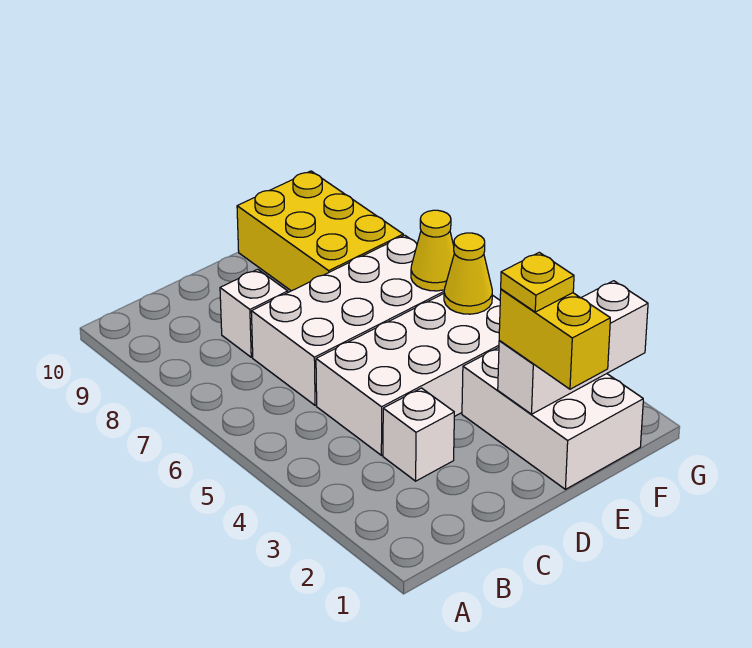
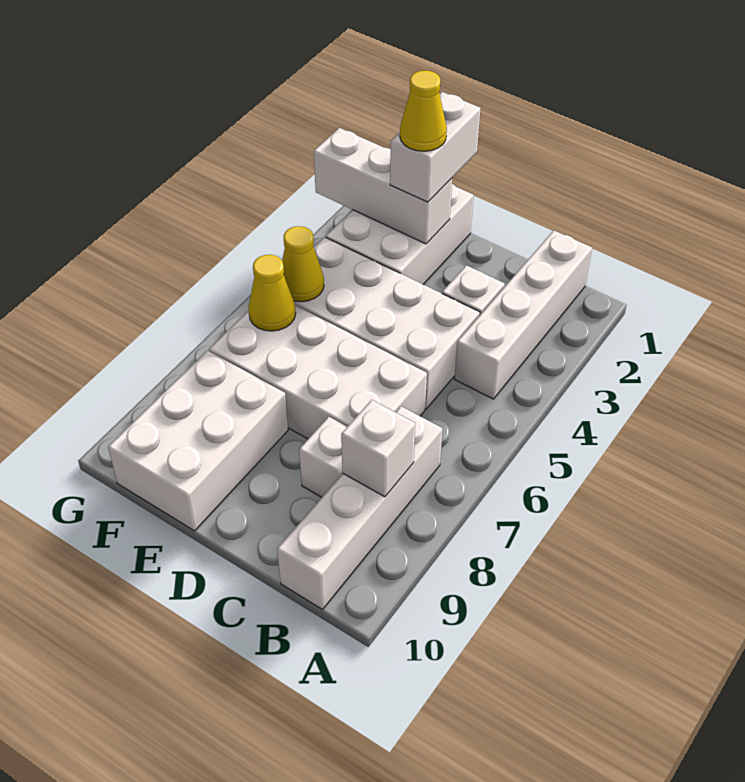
none -> white brick B1:B4 level 1
none -> white brick B7:B10 level 1
none -> white brick B8 level 2
yellow brick E1:E2 level 3 -> white brick E1:E2 level 3
yellow plate E2 level 4 -> yellow cone E2 level 4
yellow brick E8:F10 level 1 -> white brick E8:F10 level 1

